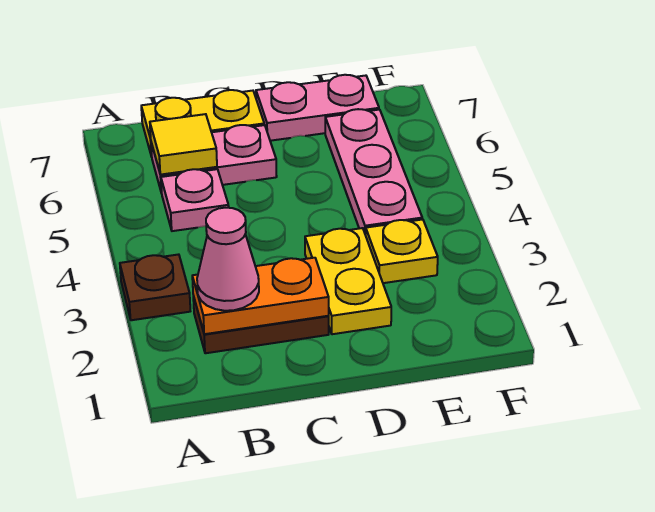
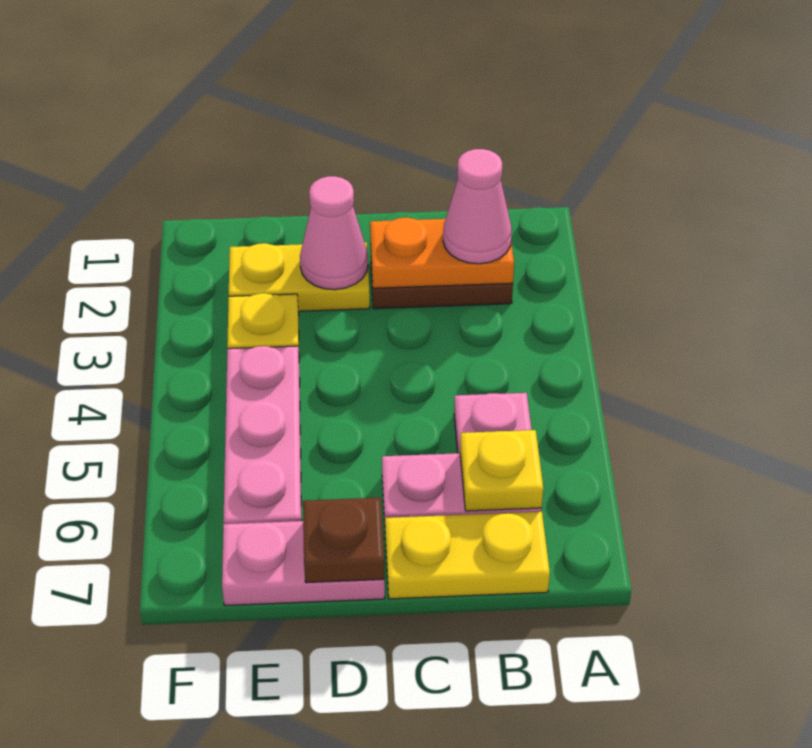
brown plate A3 level 1 -> brown plate D7 level 2
yellow tile B6 level 2 -> yellow plate B6 level 2
yellow plate D2:D3 level 1 -> yellow plate D2:E2 level 1
none -> pink cone D2 level 2

